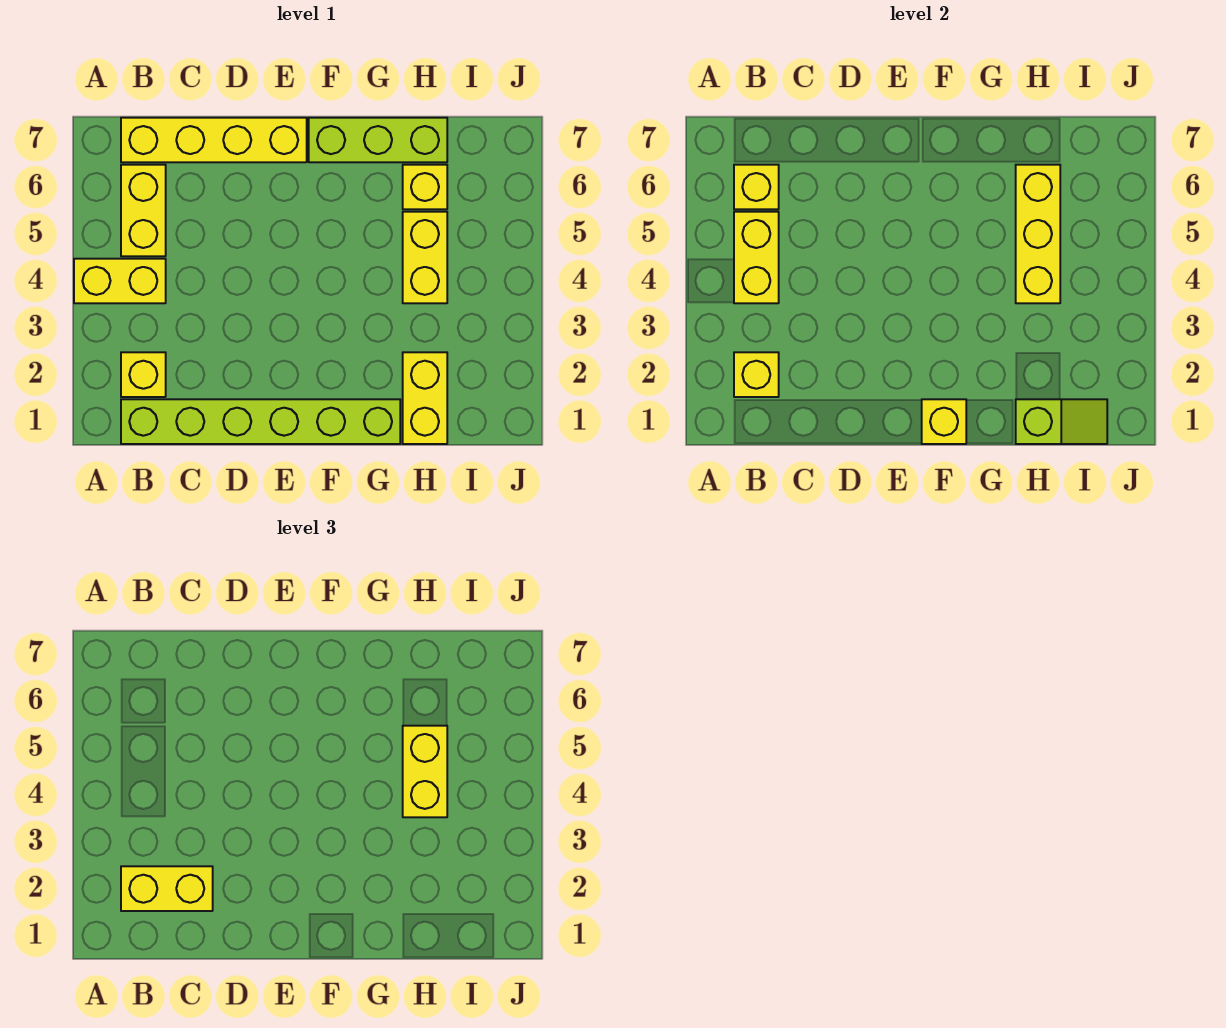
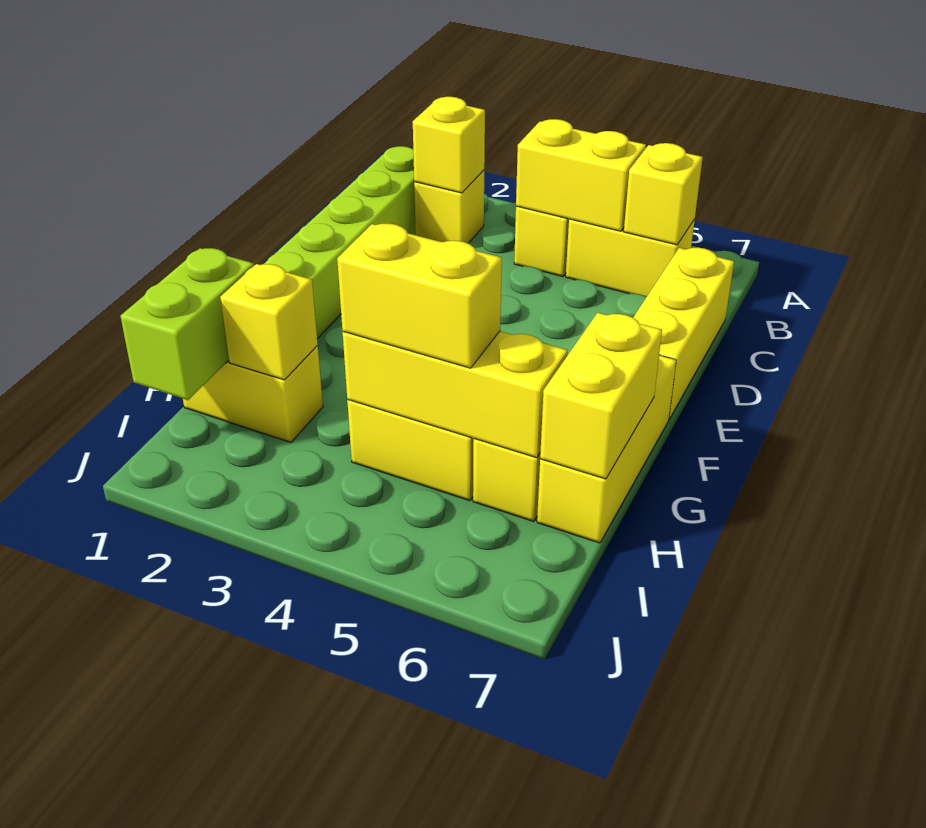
yellow brick B2:C2 level 3 -> yellow brick G7:H7 level 2
yellow brick B7:E7 level 1 -> yellow brick C7:E7 level 1
yellow brick F1 level 2 -> yellow brick H2 level 2
lime brick F7:H7 level 1 -> yellow brick F7:H7 level 1
lime slope H1:I1 level 2 top H -> lime brick H1:I1 level 2

